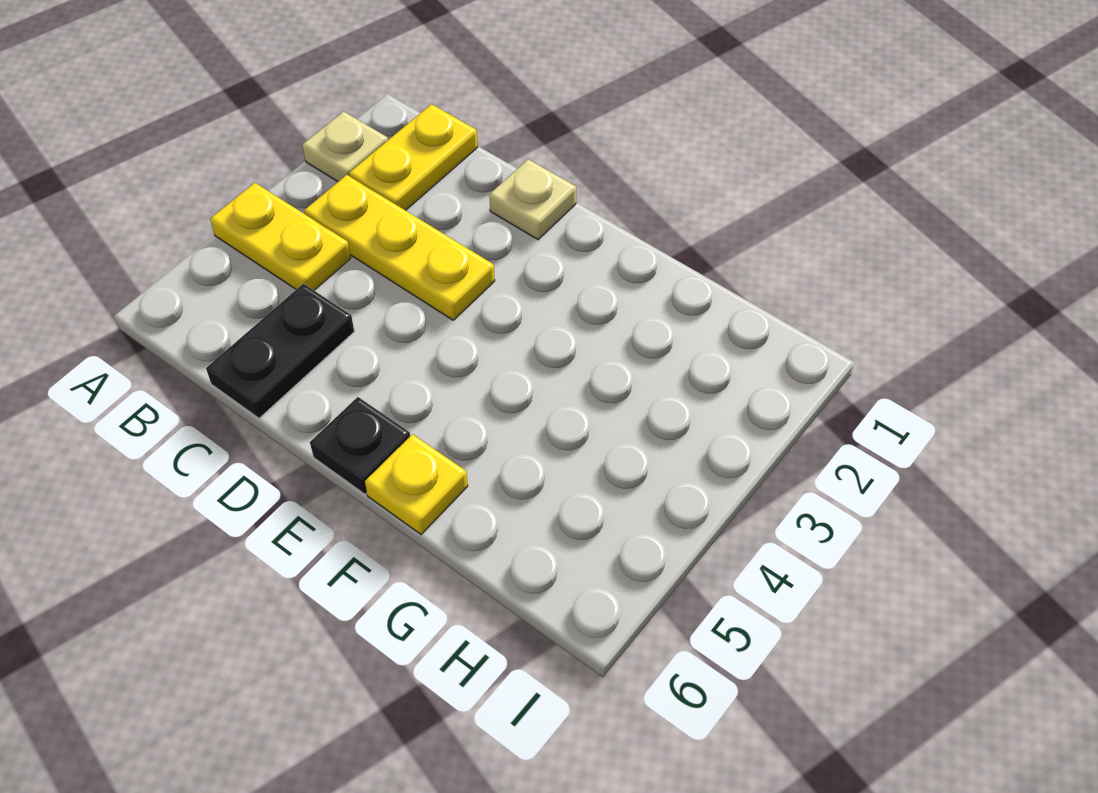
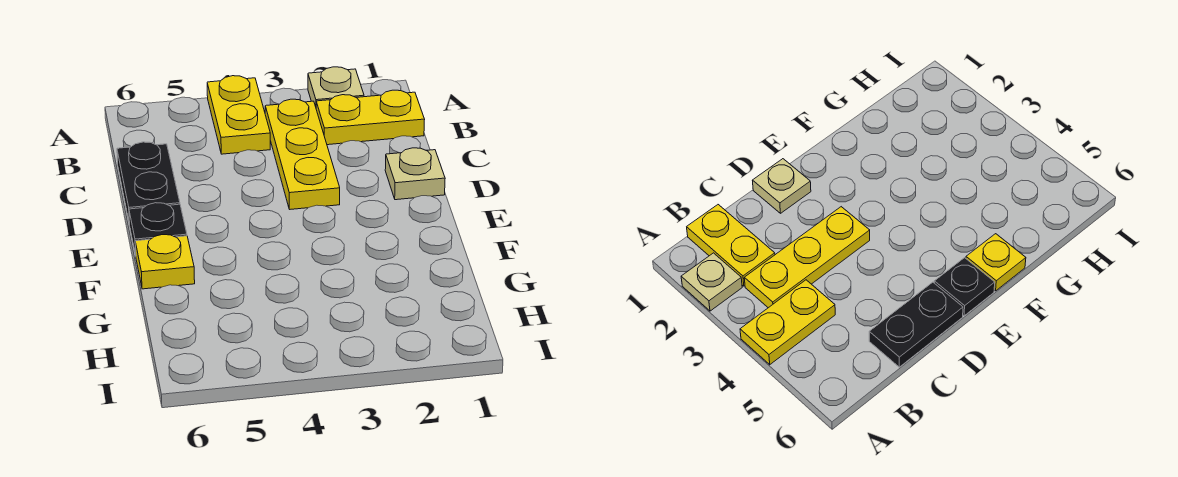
black plate C5:C6 level 1 -> black plate C6:D6 level 1

